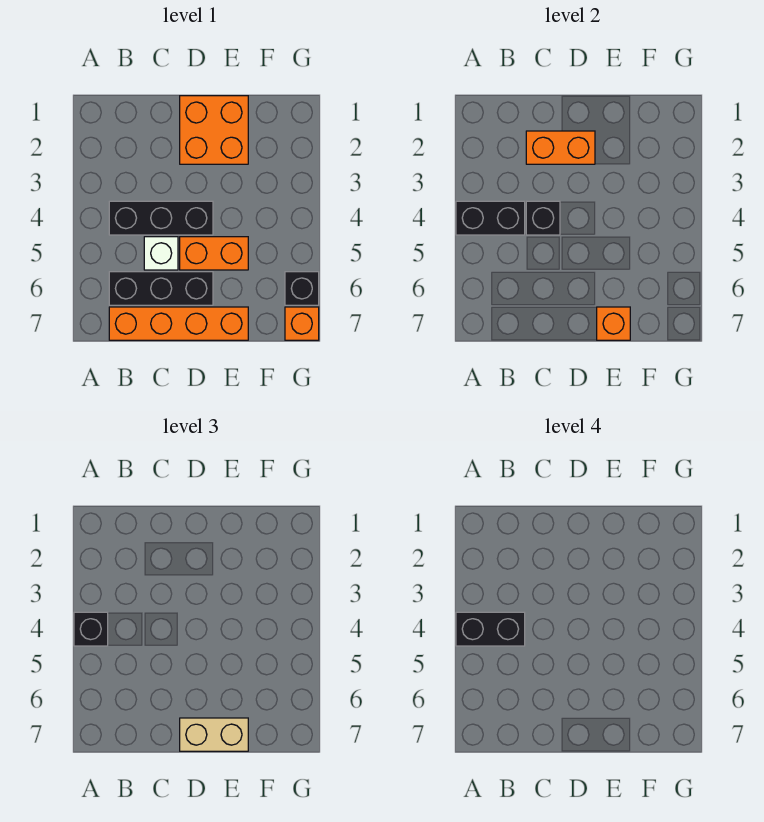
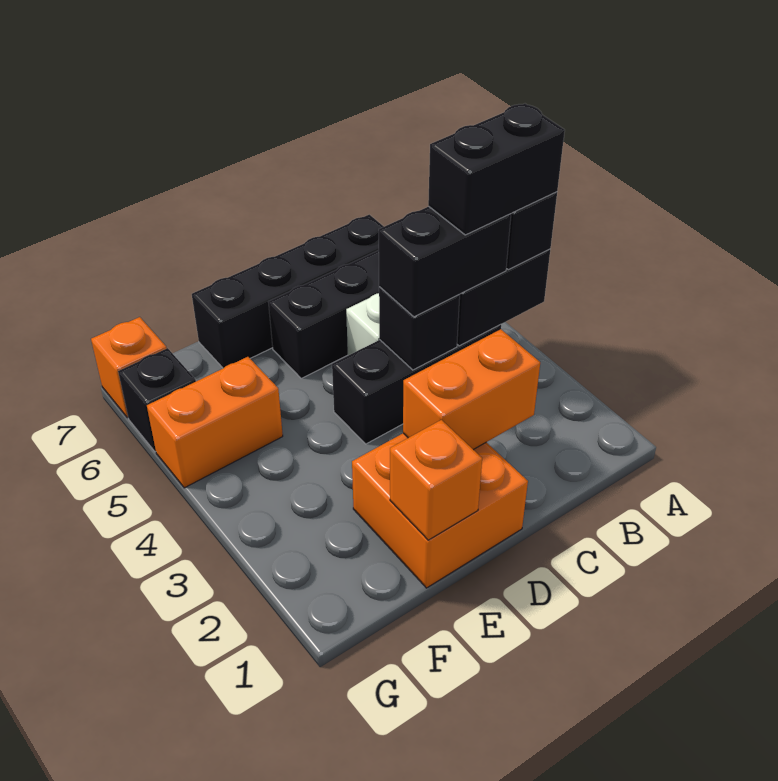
none -> black brick B4:C4 level 3
orange brick B7:E7 level 1 -> black brick B7:E7 level 1
orange brick D5:E5 level 1 -> orange brick F5:G5 level 1
tan brick D7:E7 level 3 -> none
orange brick E7 level 2 -> orange brick E1 level 2

